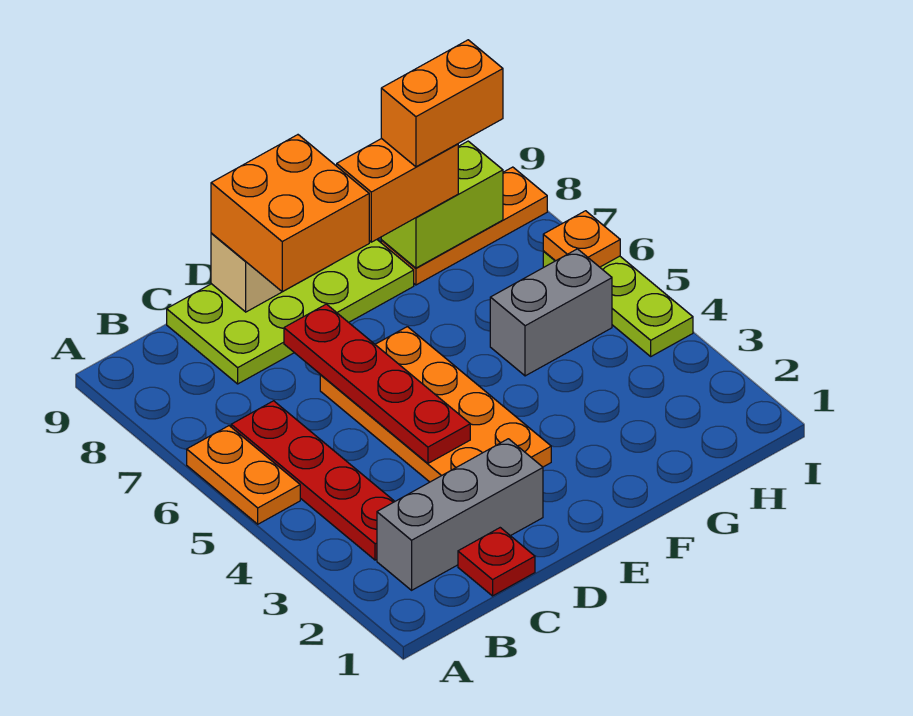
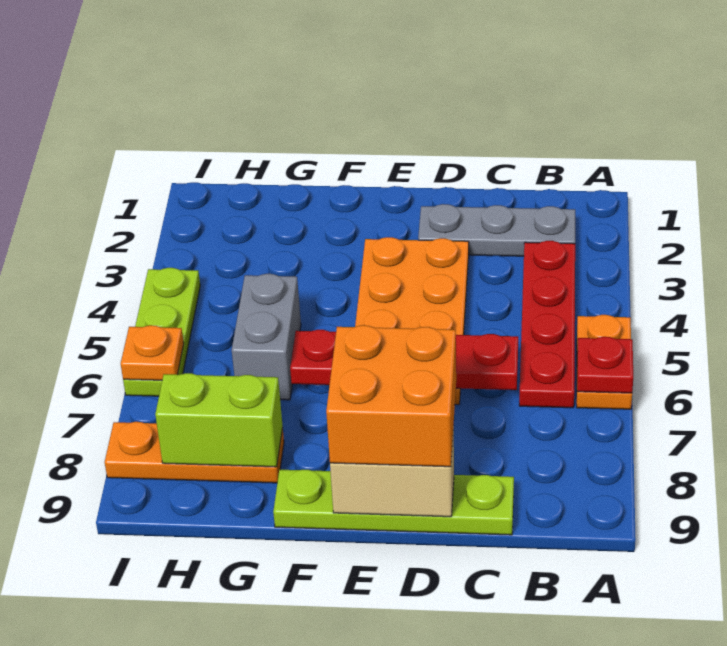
grey brick B2:D2 level 1 -> grey plate B2:D2 level 1
red plate C1 level 1 -> red plate A6 level 2
lime plate C8:F9 level 1 -> lime plate C9:F9 level 1
red plate D4:D7 level 2 -> red plate C6:F6 level 2
orange brick F8:G8 level 3 -> none
grey brick G5:H5 level 1 -> grey brick G5:G6 level 1
orange brick G8:H8 level 4 -> none

